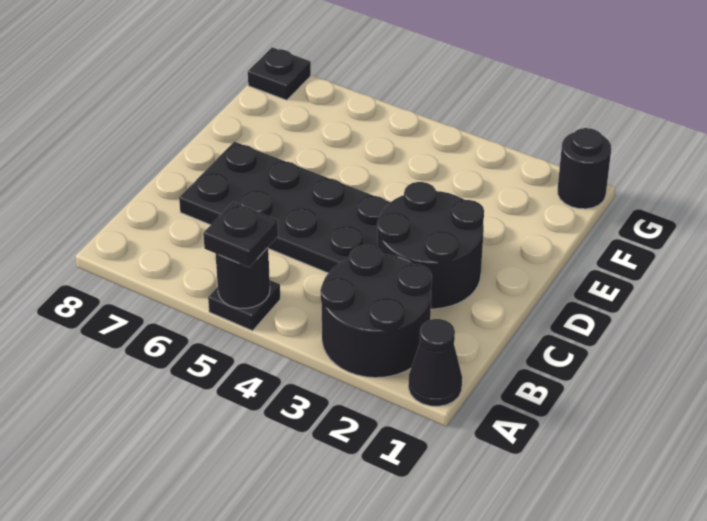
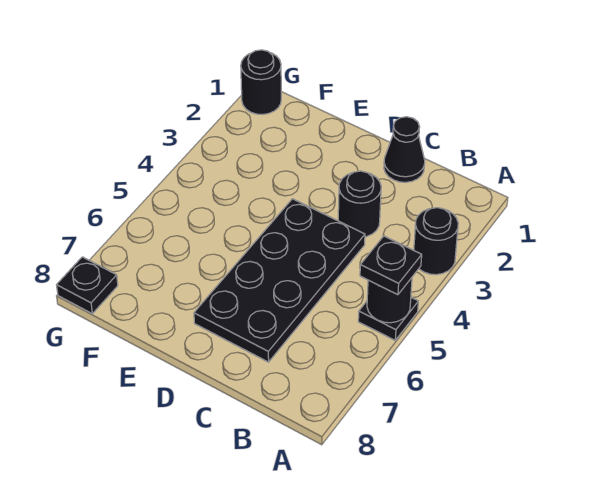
black cone A1 level 1 -> black cone C1 level 1
black round brick A2:B3 level 1 -> black round brick A3 level 1
black round brick C2:D3 level 1 -> black round brick C3 level 1

